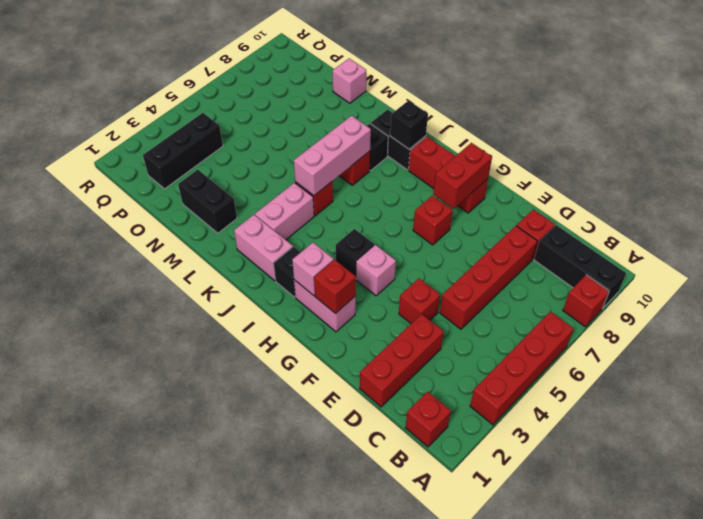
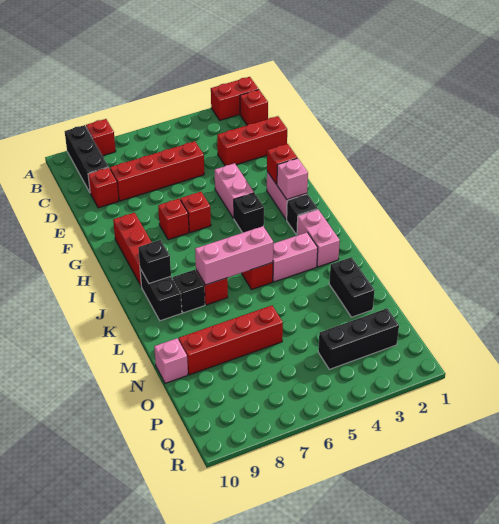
red brick A3:A6 level 1 -> red brick N6:N9 level 1
red brick E4 level 1 -> red brick G6 level 1
pink brick G4 level 1 -> pink brick F4:G4 level 1
red brick G8:G9 level 2 -> red brick A1:A2 level 1

